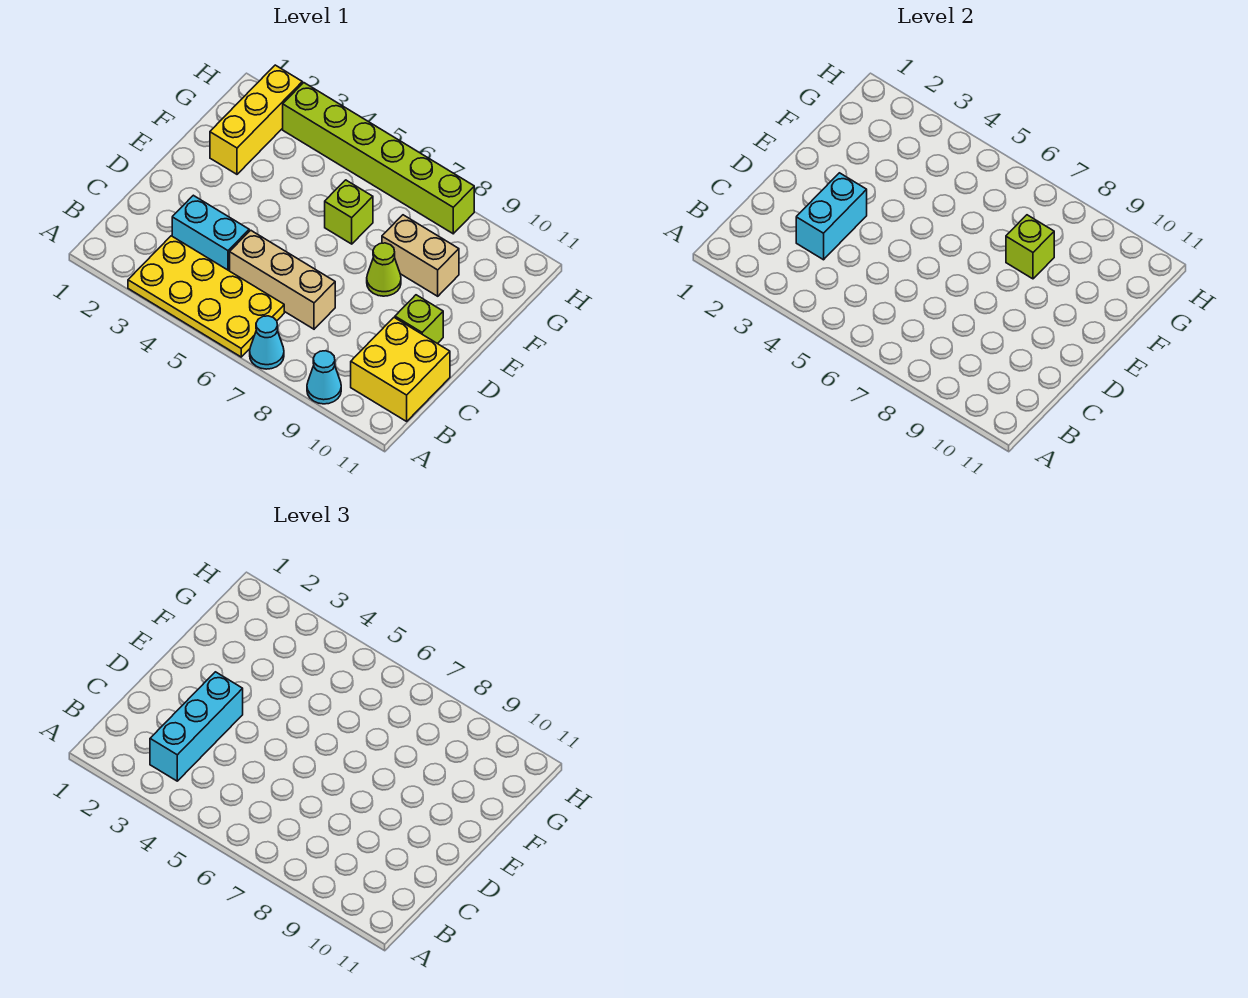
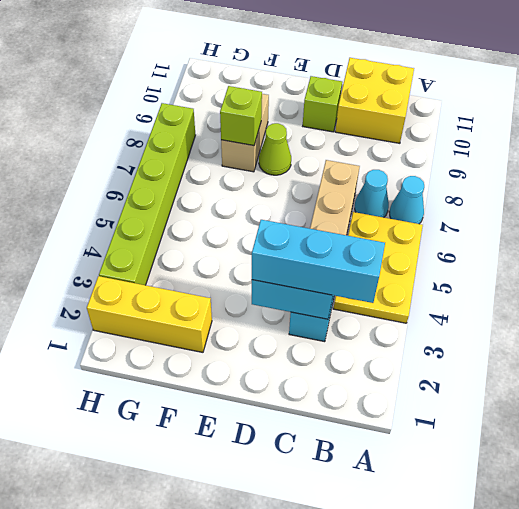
yellow plate A3:B6 level 1 -> yellow plate A4:B6 level 1
cyan cone A9 level 1 -> cyan cone B7 level 1
lime brick F6 level 1 -> none

